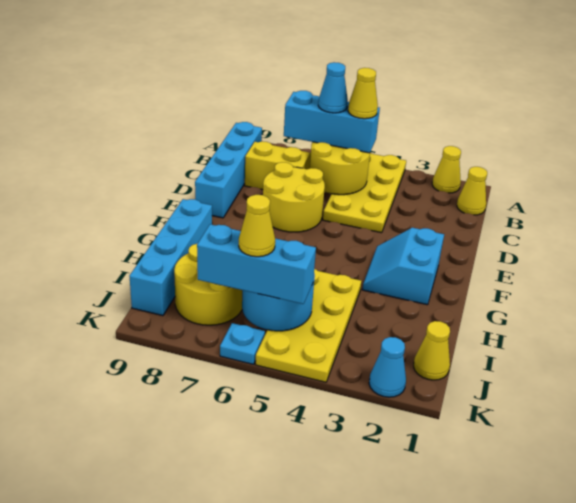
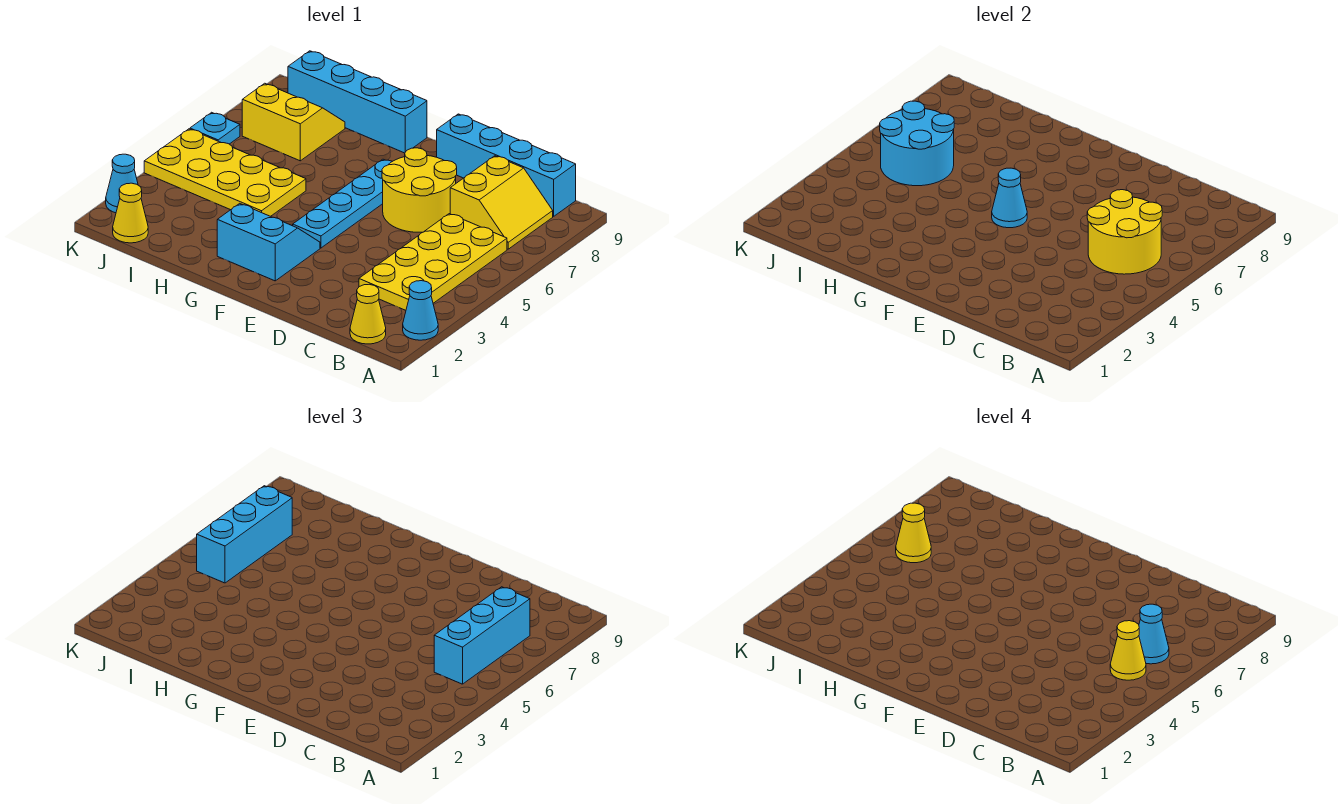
yellow cone A2 level 1 -> cyan cone A2 level 1
yellow plate A4:D5 level 1 -> yellow plate B3:C6 level 1
none -> cyan plate F4:F7 level 1
none -> cyan cone F5 level 2
yellow round brick I7:J8 level 1 -> yellow slope I7:J8 level 1 top 7

